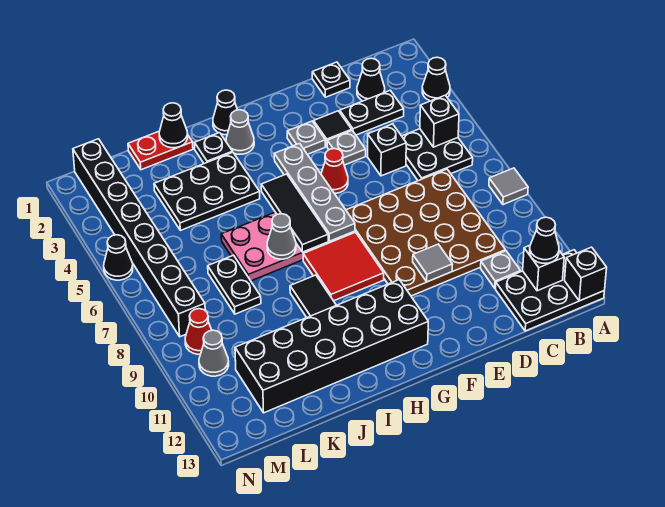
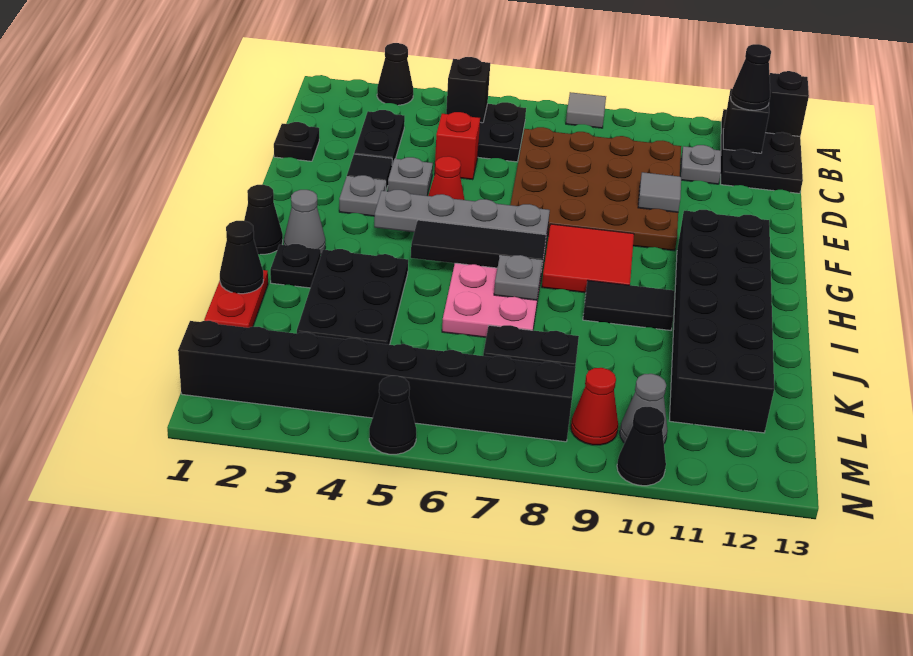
black cone C2 level 1 -> black cone N10 level 1
black brick D5 level 1 -> red brick D5 level 1
grey cone I7 level 2 -> grey plate I7 level 2

